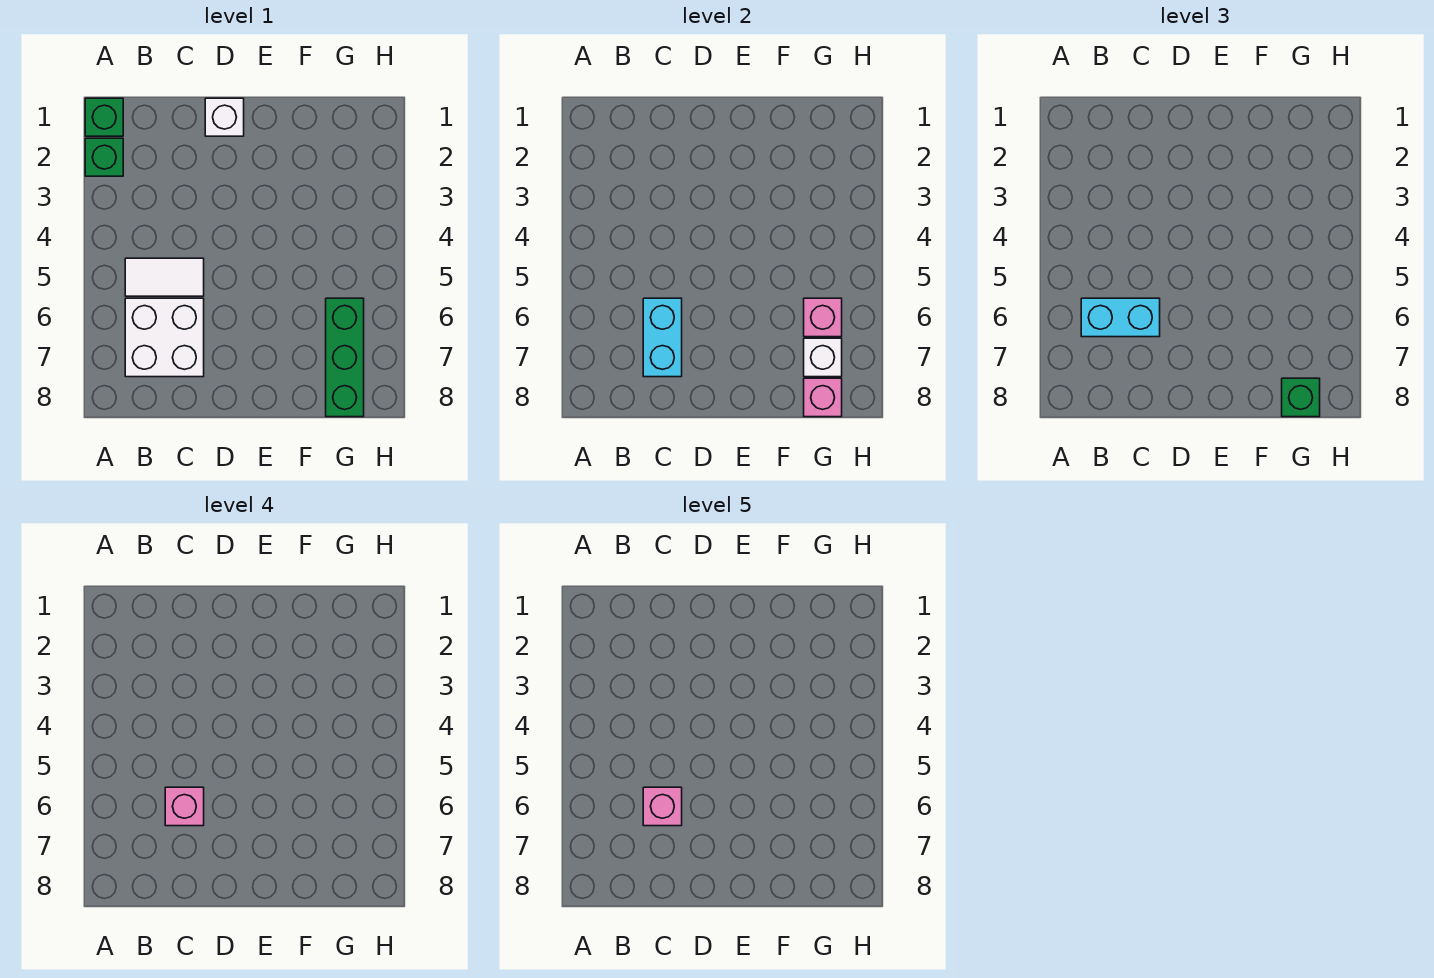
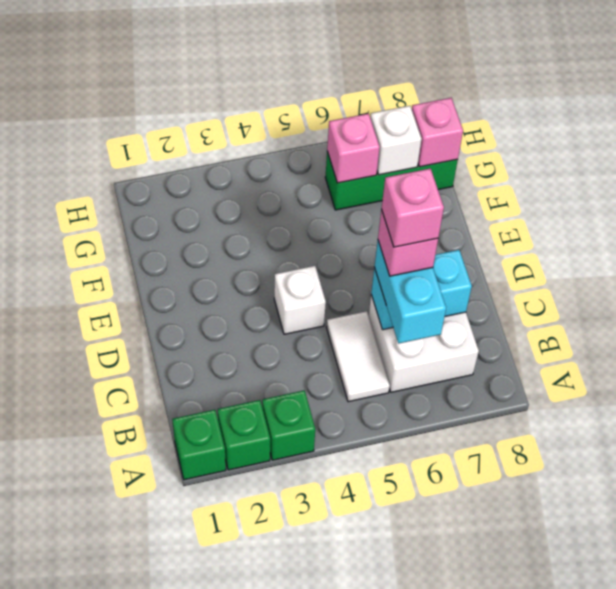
white brick D1 level 1 -> white brick D4 level 1
green brick G8 level 3 -> green brick A3 level 1

